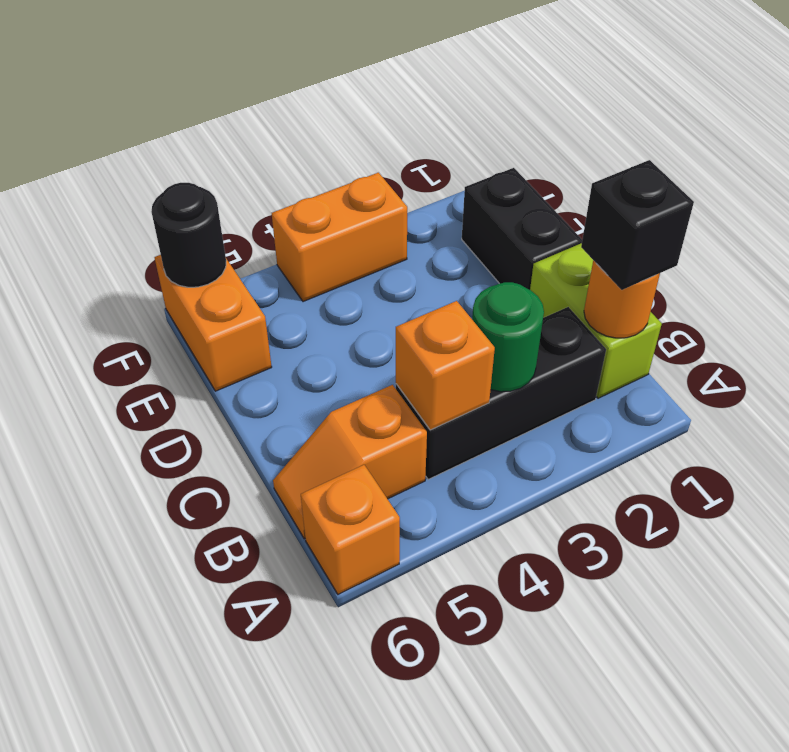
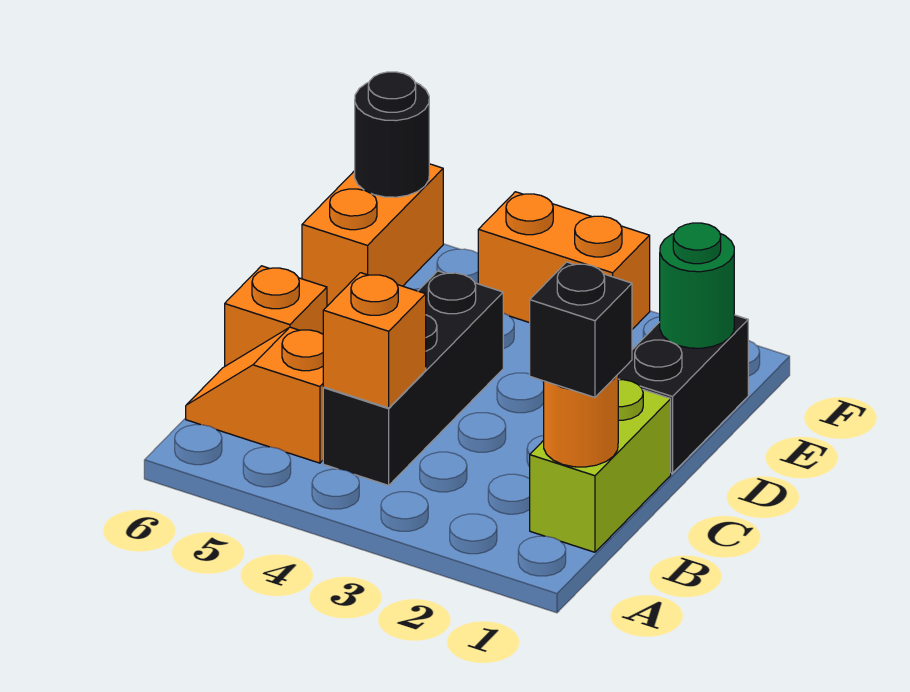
orange brick A6 level 1 -> orange brick C6 level 1
black brick B2:B4 level 1 -> black brick B4:D4 level 1
green round brick B3 level 2 -> green round brick E1 level 2

